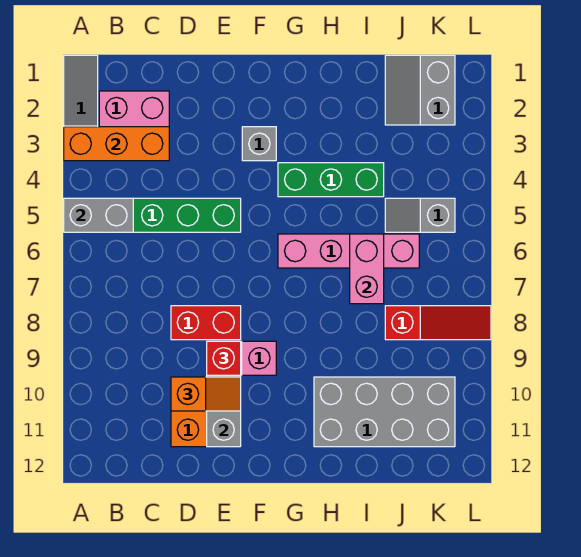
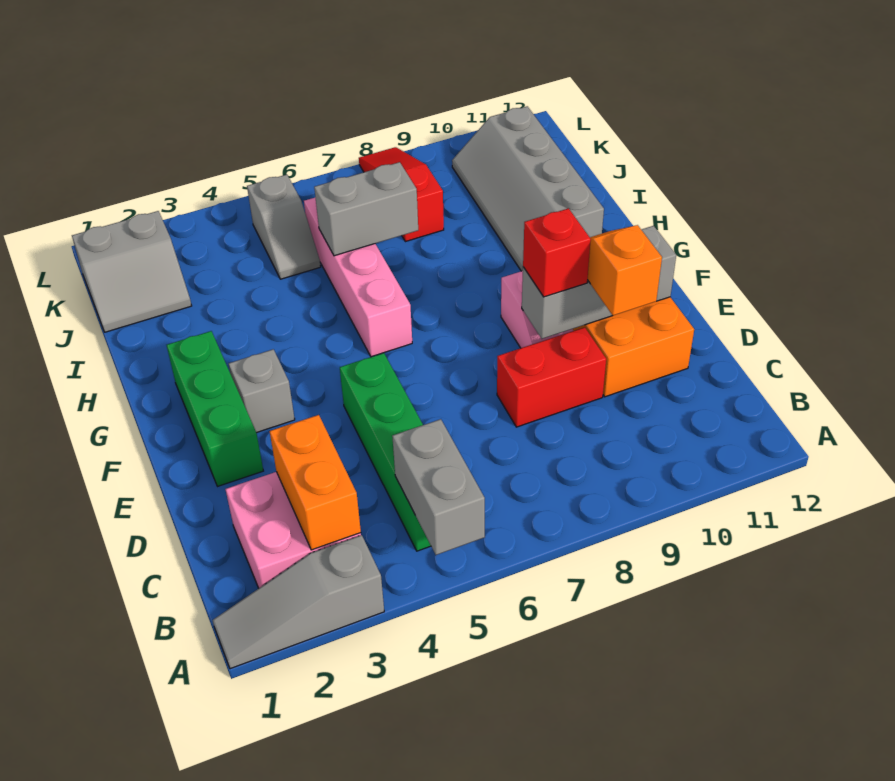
orange brick A3:C3 level 2 -> orange brick B3:C3 level 2
red brick D8:E8 level 1 -> red brick D8:D9 level 1
green brick G4:I4 level 1 -> green brick E2:G2 level 1
grey brick H10:K11 level 1 -> grey slope H10:K11 level 1 top 11
pink brick I6:I7 level 2 -> grey brick I6:I7 level 2

